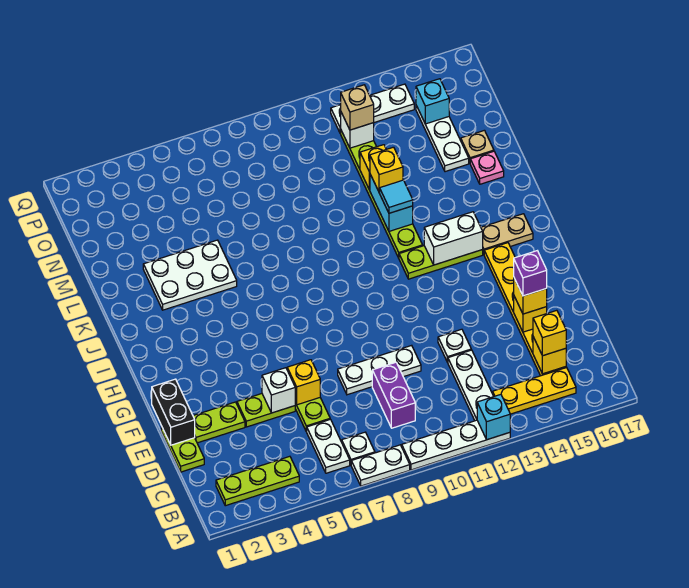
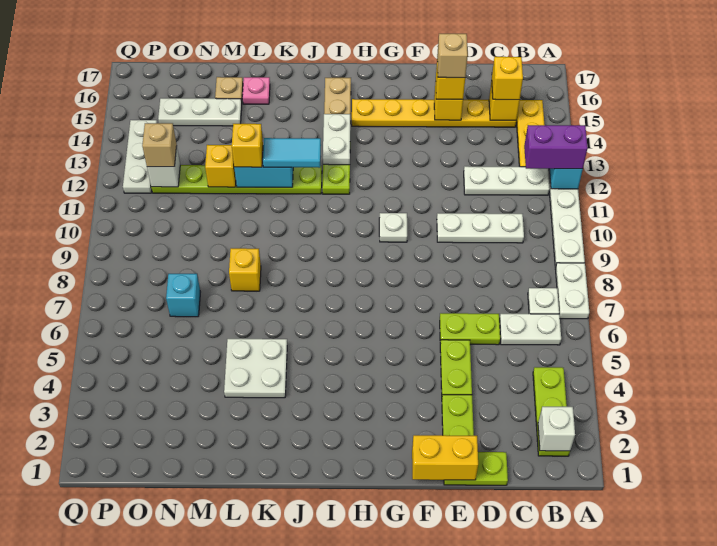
purple brick C9:D9 level 1 -> purple brick A12:B12 level 3
black brick E1:F1 level 2 -> yellow brick E1:F1 level 2
white brick E5 level 2 -> white brick B2 level 2
yellow brick E6 level 2 -> yellow brick L8 level 1
white plate E8:E10 level 1 -> white plate C10:E10 level 1
white plate E12 level 1 -> white plate G10 level 1
purple brick E15 level 4 -> tan brick E15 level 4
white brick I13:I14 level 2 -> white plate I13:I14 level 2
white plate K3:L5 level 1 -> white plate K4:L5 level 1
cyan tile K12 level 3 -> cyan tile J12:K12 level 3
cyan brick O15 level 2 -> cyan brick N7 level 1

